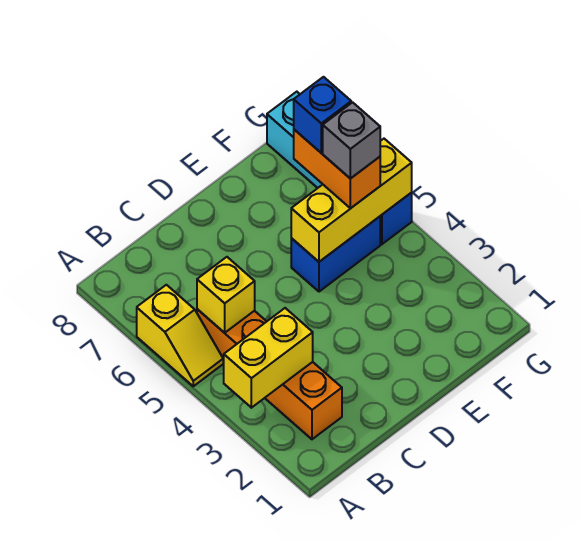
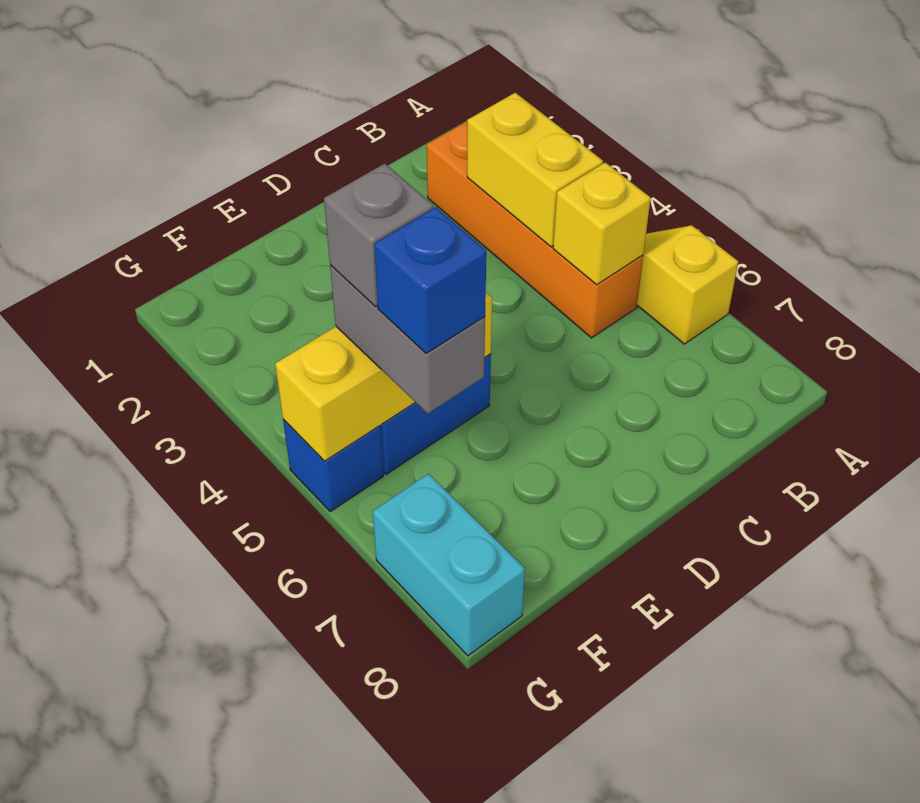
yellow brick A3:B3 level 2 -> yellow brick B3:B4 level 2
orange brick F5:F6 level 3 -> grey brick F5:F6 level 3

